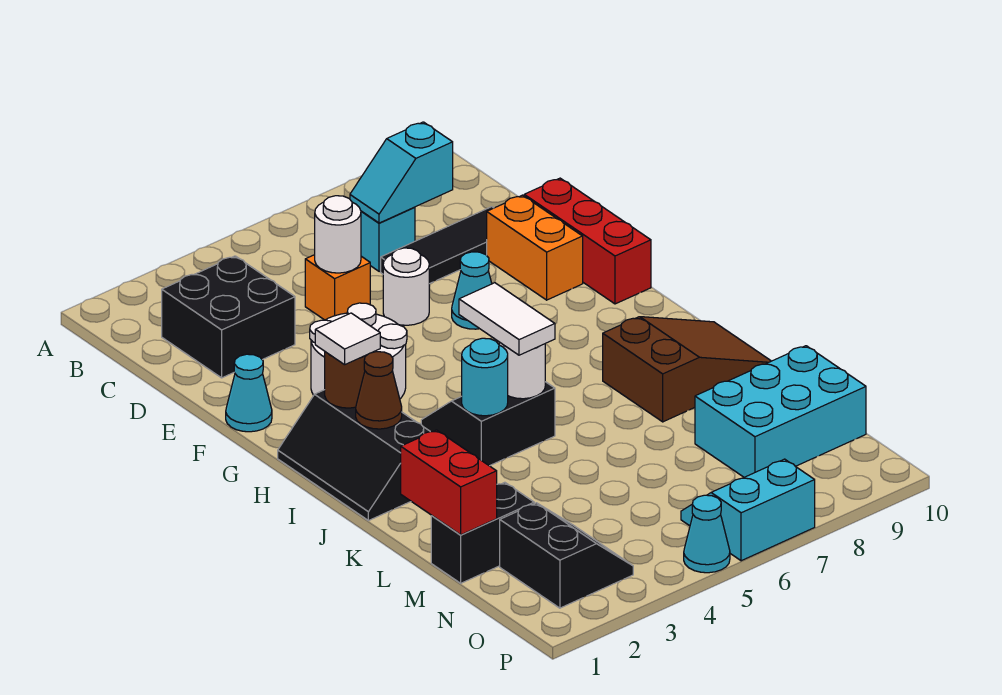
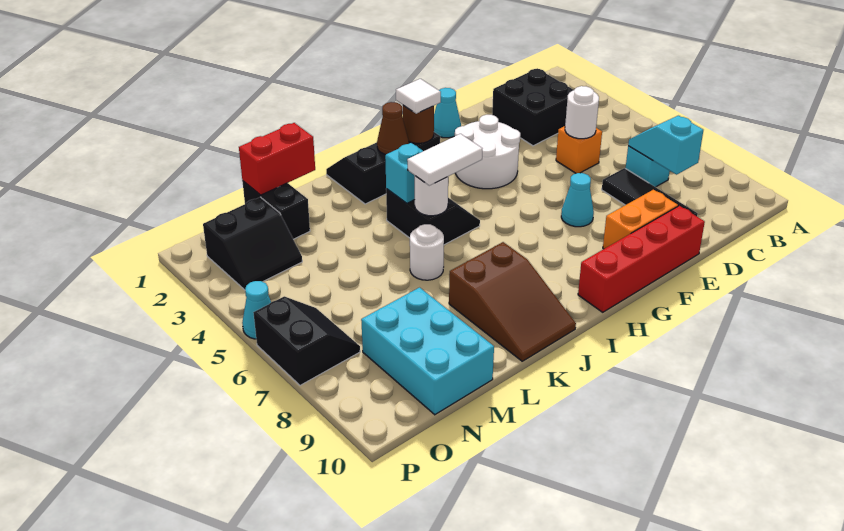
white round brick E6 level 1 -> white round brick K6 level 1
red brick E10:G10 level 1 -> red brick E10:H10 level 1
cyan round brick J4 level 2 -> cyan brick J4 level 2
cyan slope O6:P7 level 1 top P -> black slope O6:P7 level 1 top P

